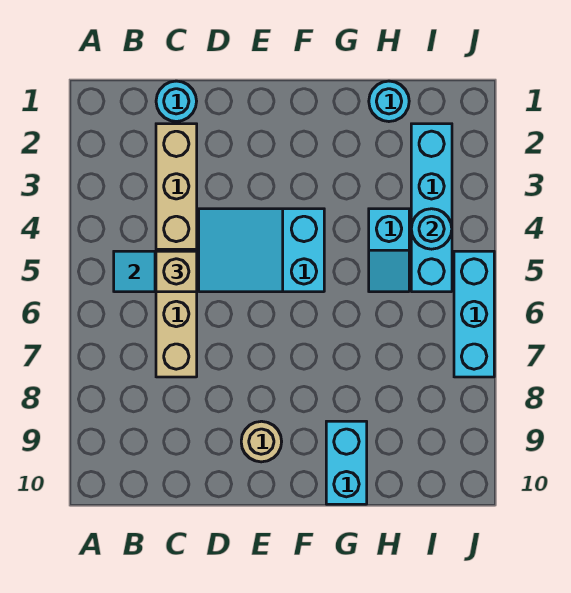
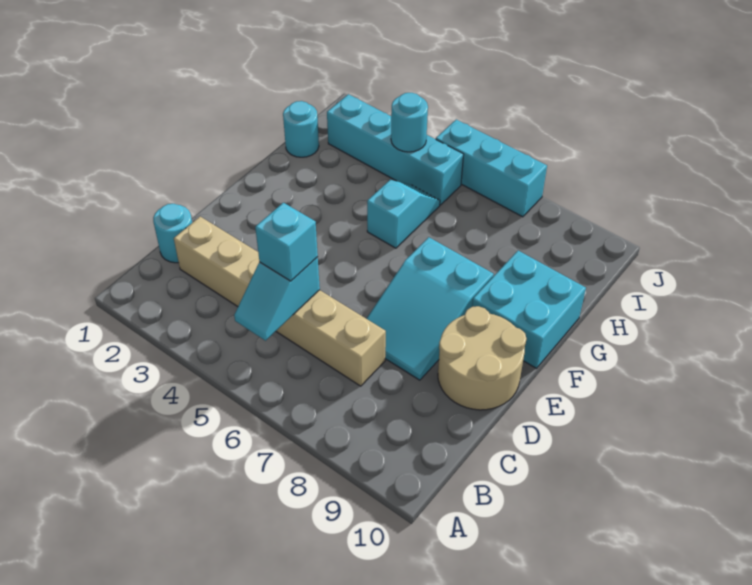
tan brick C5 level 3 -> cyan brick C5 level 3
cyan slope D4:F5 level 1 top F -> cyan slope D7:F8 level 1 top F
tan round brick E9 level 1 -> tan round brick D9:E10 level 1
cyan brick G9:G10 level 1 -> cyan brick F9:G10 level 1
cyan slope H4:H5 level 1 top 4 -> cyan slope G5:H5 level 1 top G

